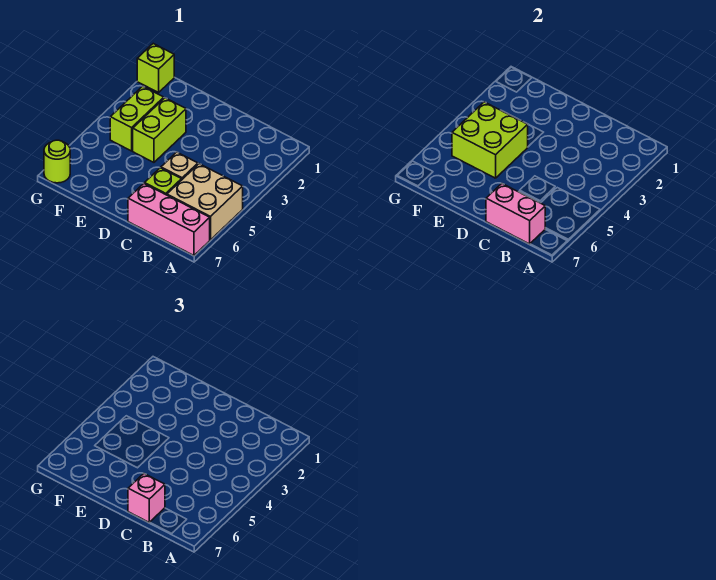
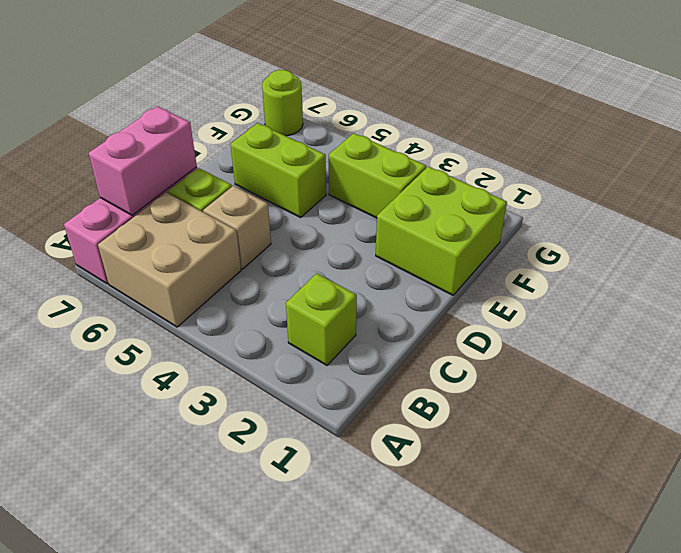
pink brick C7 level 3 -> none
lime brick E3:E4 level 1 -> lime brick E5:E6 level 1
lime brick E4:F5 level 2 -> lime brick E1:F2 level 1
lime brick G1 level 1 -> lime brick B2 level 1

